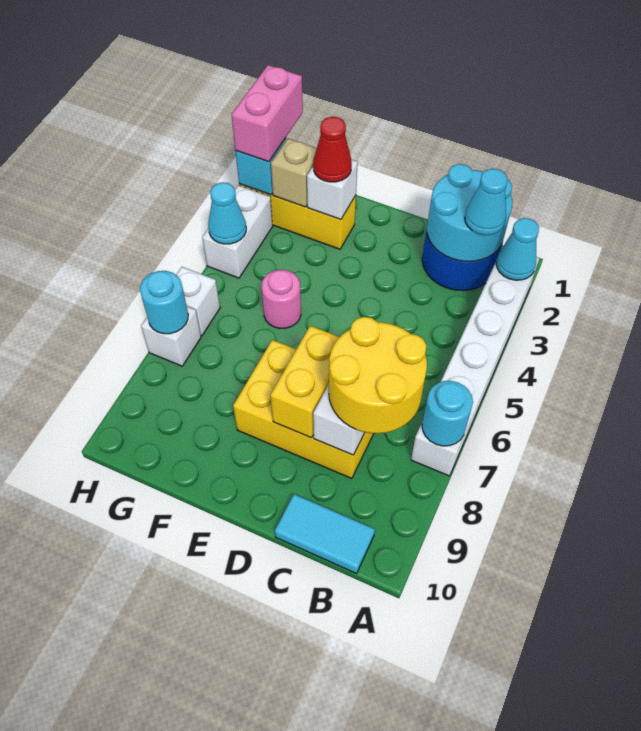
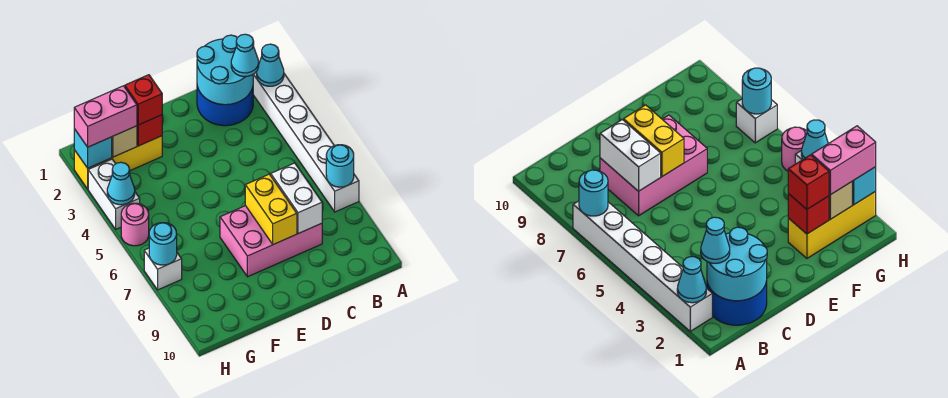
yellow round brick B7:C8 level 3 -> none
cyan tile B10:C10 level 1 -> none
yellow brick C7:E8 level 1 -> pink brick C7:E8 level 1
white brick F2 level 2 -> red brick F2 level 2
red cone F2 level 3 -> red brick F2 level 3
pink round brick F5 level 1 -> pink round brick H5 level 1
pink brick H1:H2 level 3 -> pink brick G2:H2 level 3
white brick H6 level 1 -> none

